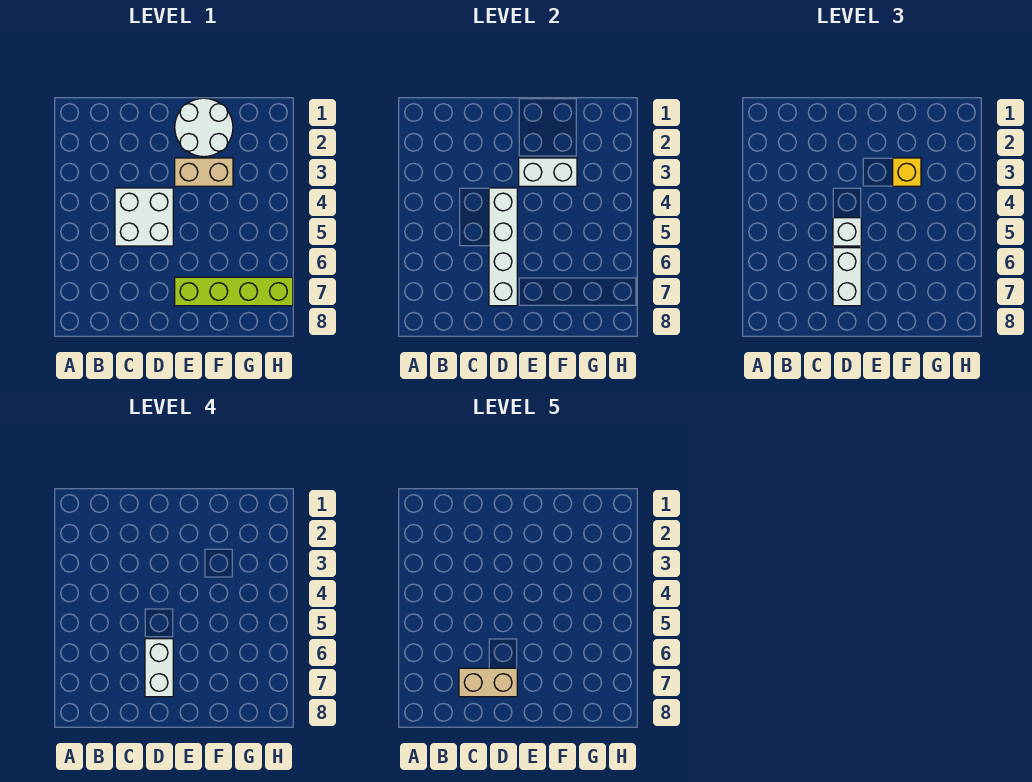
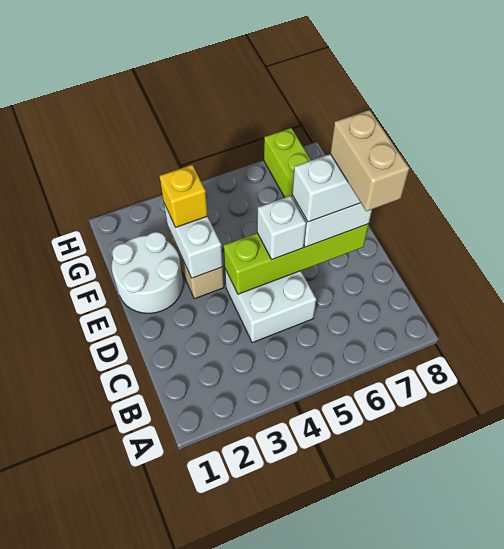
white brick D4:D7 level 2 -> lime brick D4:D7 level 2

